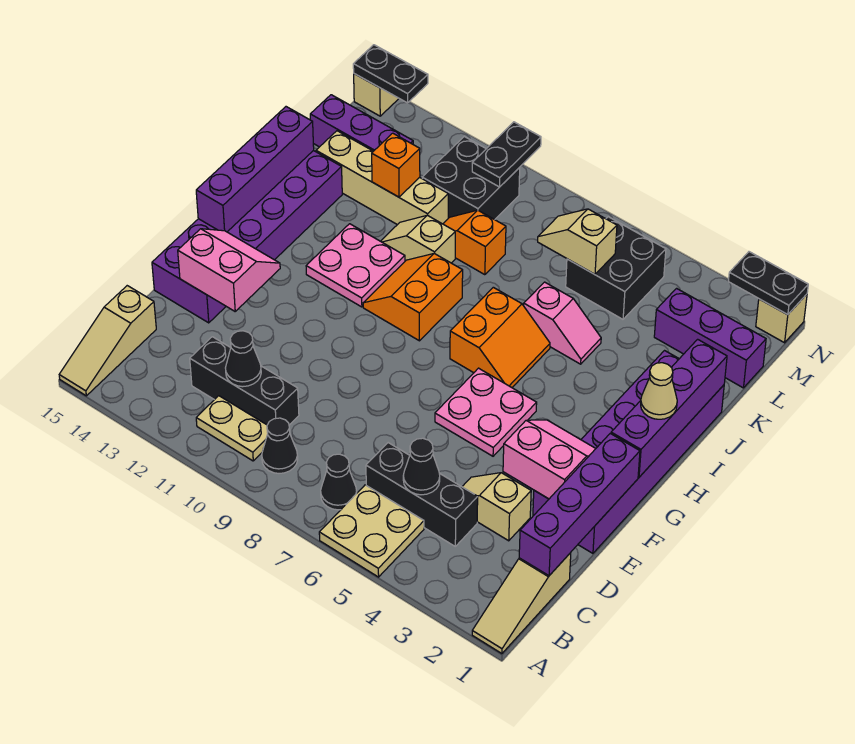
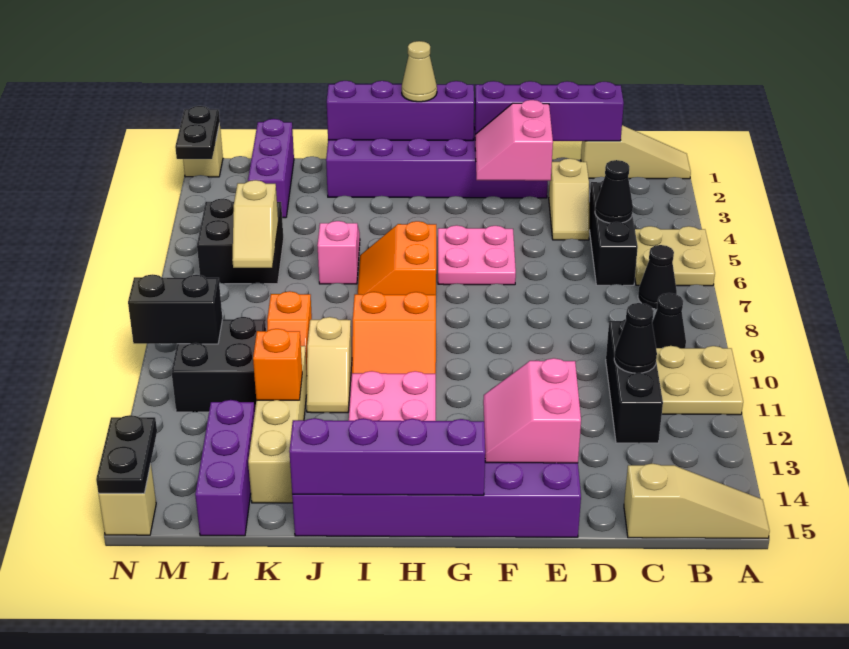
tan plate B10:B11 level 1 -> tan plate A10:B11 level 1
orange slope H6:I7 level 1 top 7 -> orange slope H6:I7 level 1 top H
black plate M10:N10 level 2 -> black brick M10:N10 level 2

